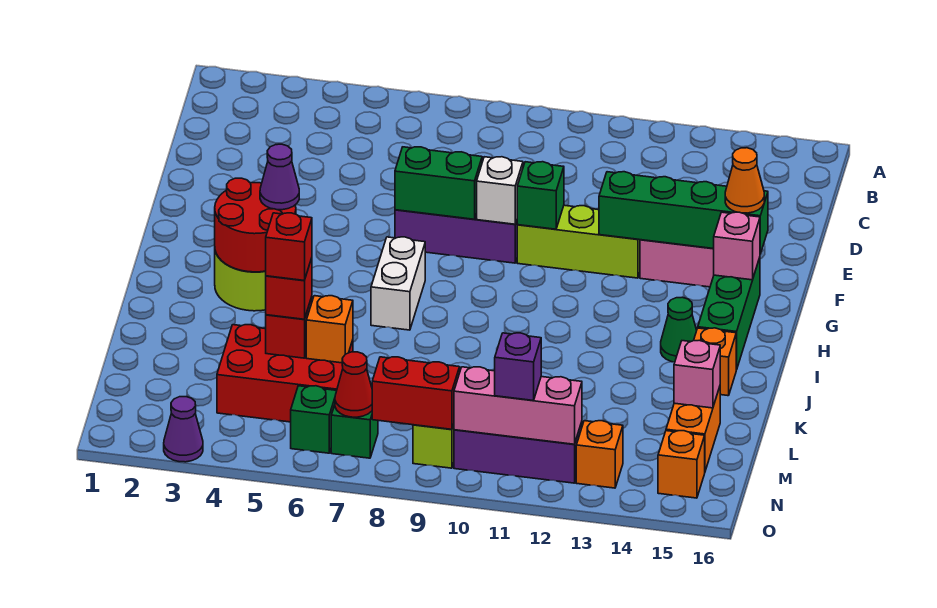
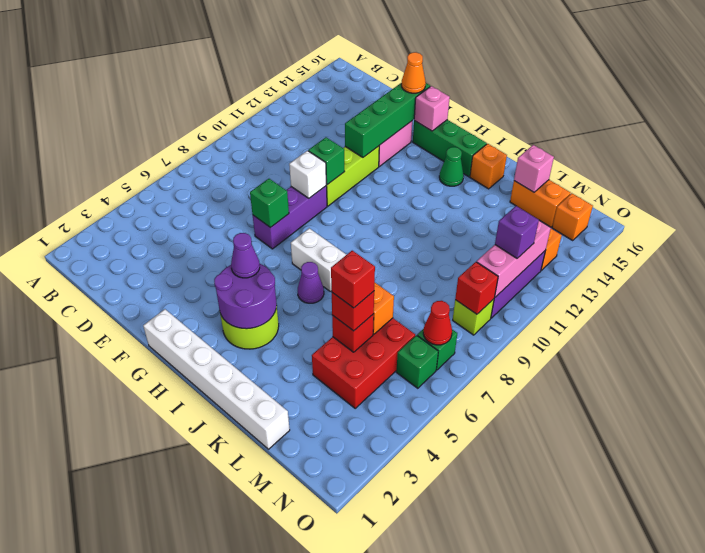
green brick F7:F8 level 2 -> green brick F7 level 2
none -> white brick G1:L1 level 1
red round brick H3:I4 level 2 -> purple round brick H3:I4 level 2
red brick N8:N9 level 2 -> red brick N9 level 2
purple cone O3 level 1 -> purple cone I6 level 1

